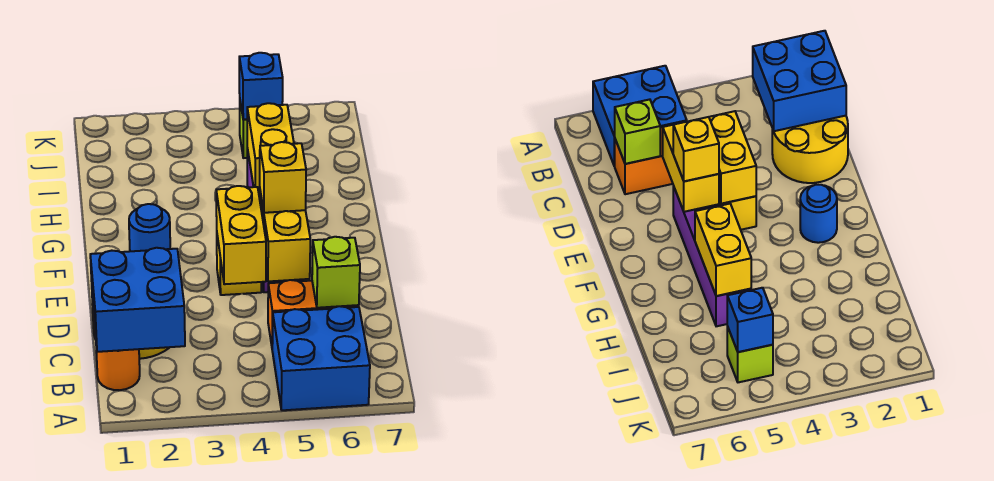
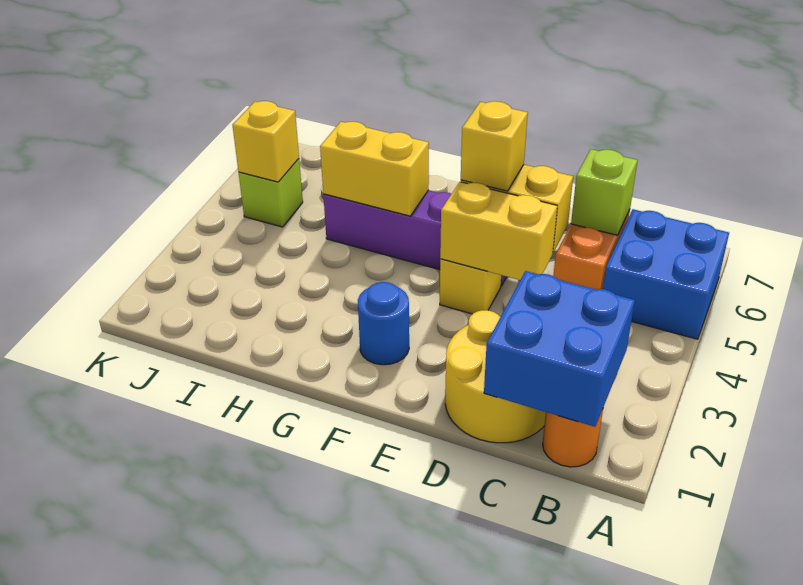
blue brick J5 level 2 -> yellow brick J5 level 2

